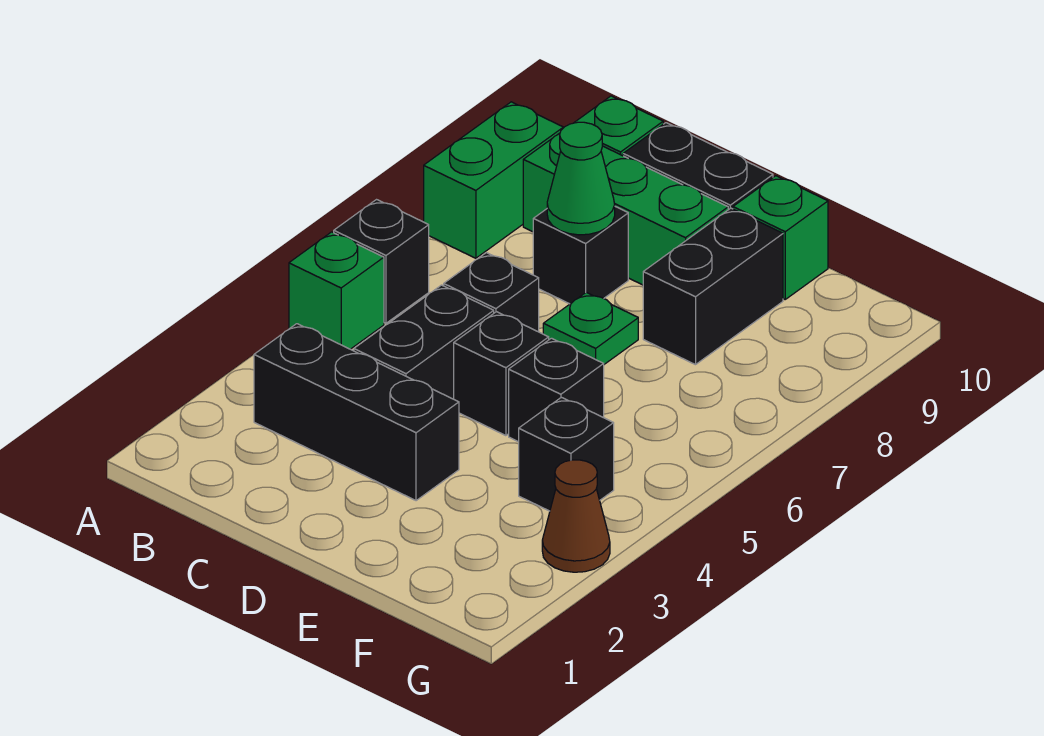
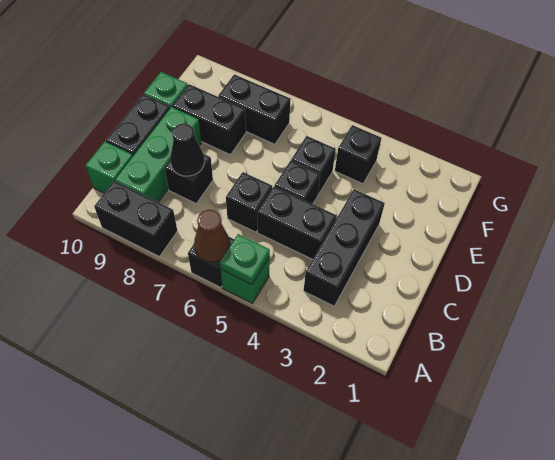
green brick A8:A9 level 1 -> black brick A8:A9 level 1
green cone C8 level 2 -> black cone C8 level 2
green plate D7 level 1 -> green plate A5 level 2
none -> black brick F7:F8 level 1
brown cone G3 level 1 -> brown cone A6 level 2

